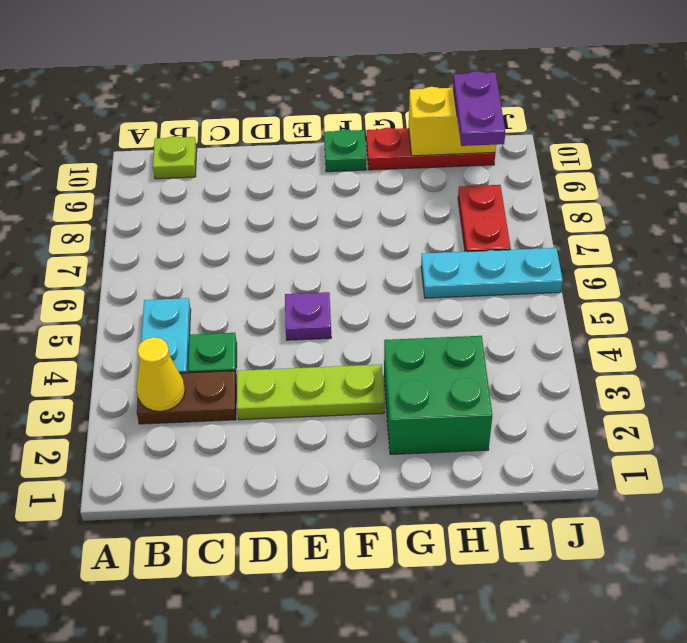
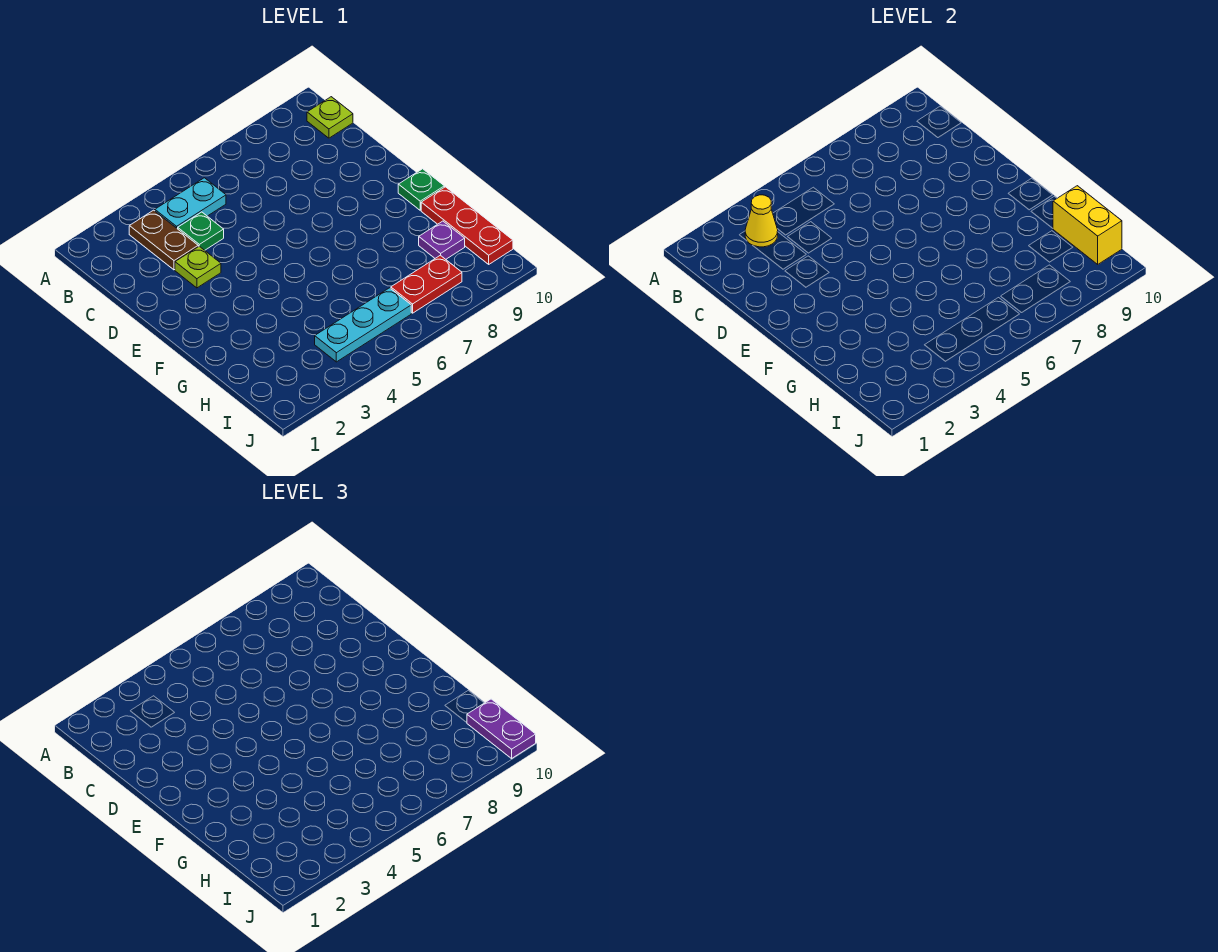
lime plate D3:F3 level 1 -> lime plate D3 level 1
purple plate E5 level 1 -> purple plate H9 level 1
green brick G2:H3 level 1 -> none
cyan plate H6:J6 level 1 -> cyan plate I4:I6 level 1
purple plate I9:I10 level 3 -> purple plate I10:J10 level 3

